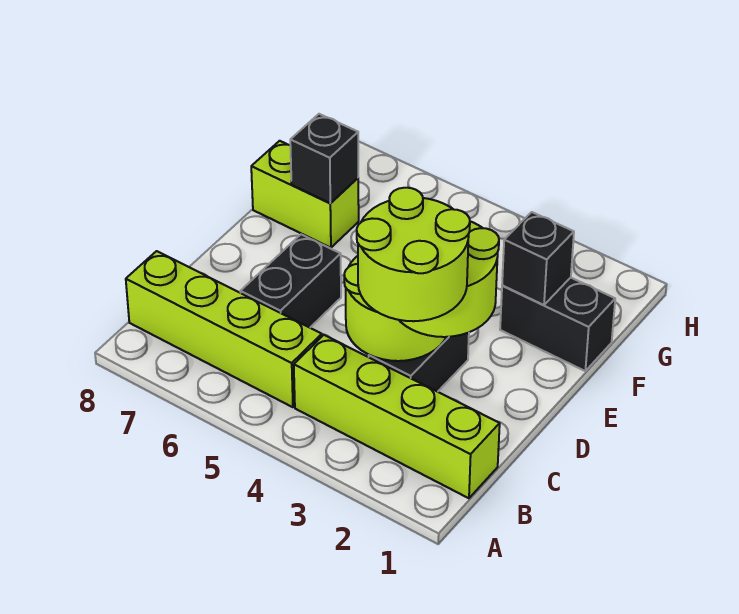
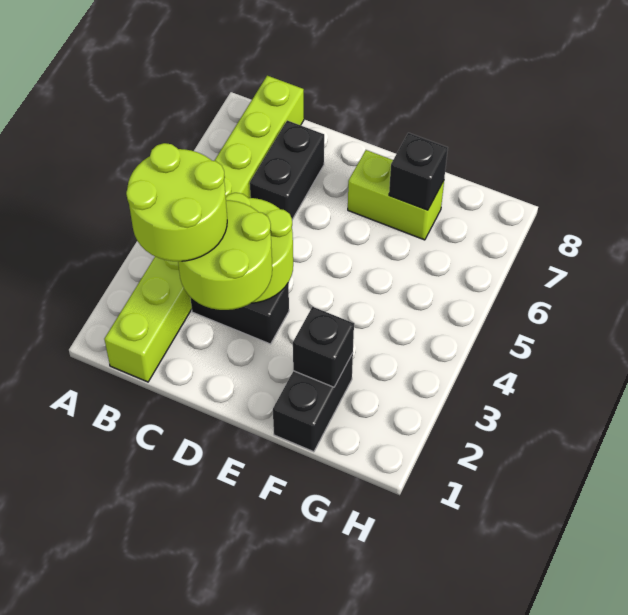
black brick C6:D6 level 1 -> black brick C6:C7 level 1
lime brick F7:F8 level 1 -> lime brick E7:F7 level 1

